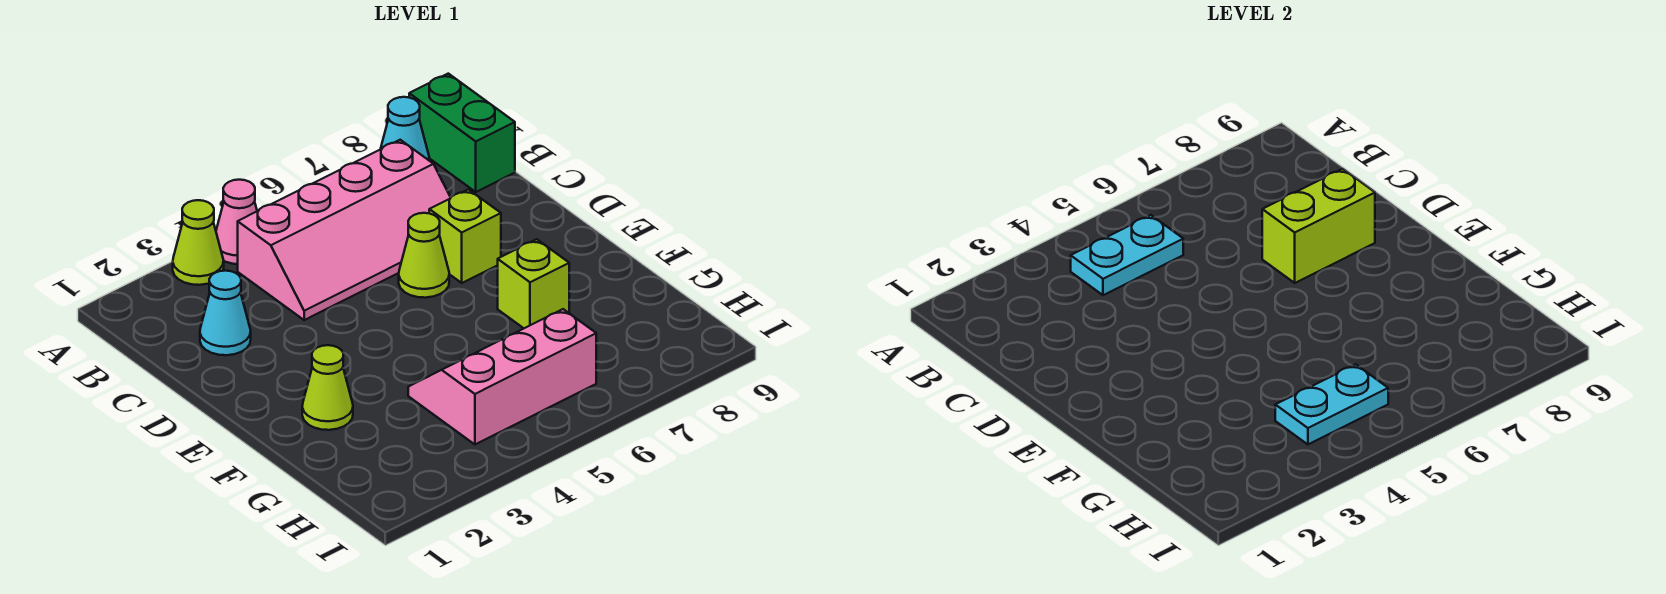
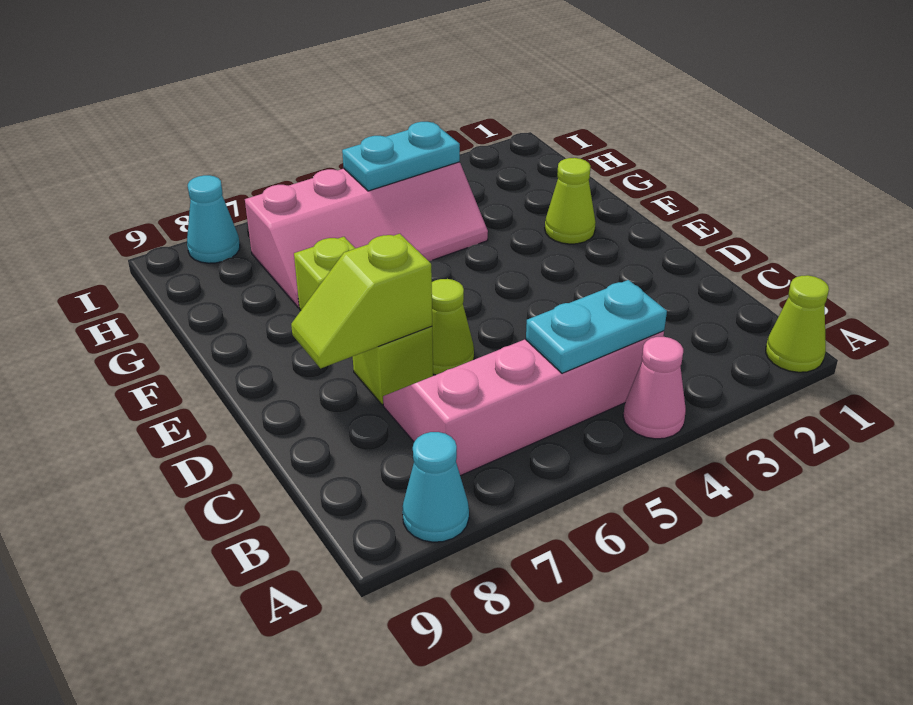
lime cone A3 level 1 -> lime cone A1 level 1
green brick A9:B9 level 1 -> none
cyan cone C2 level 1 -> cyan cone I8 level 1
lime brick D7:D8 level 2 -> lime slope D7:D8 level 2 top 7
pink slope G4:H6 level 1 top H -> pink slope G4:H7 level 1 top H

